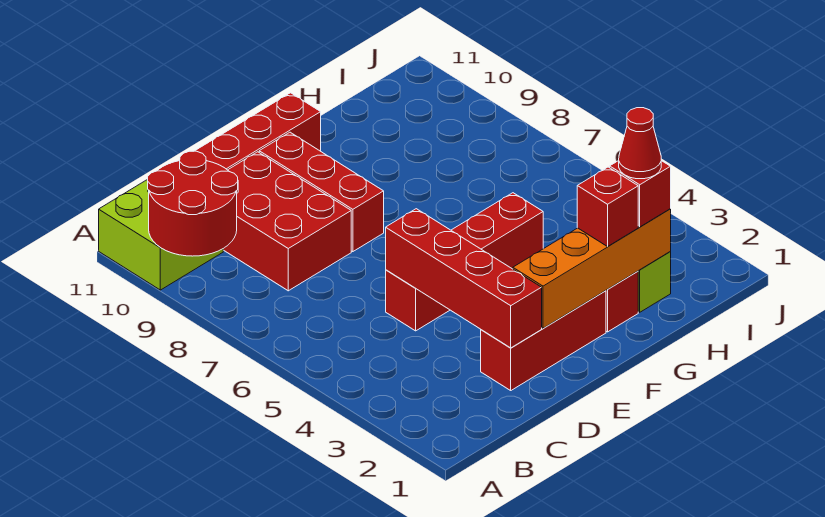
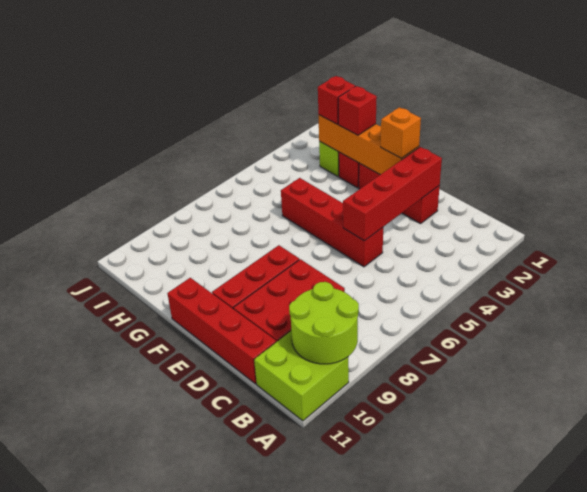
red round brick A9:B10 level 2 -> lime round brick A9:B10 level 2
none -> orange brick E2 level 3
red cone H2 level 4 -> none

